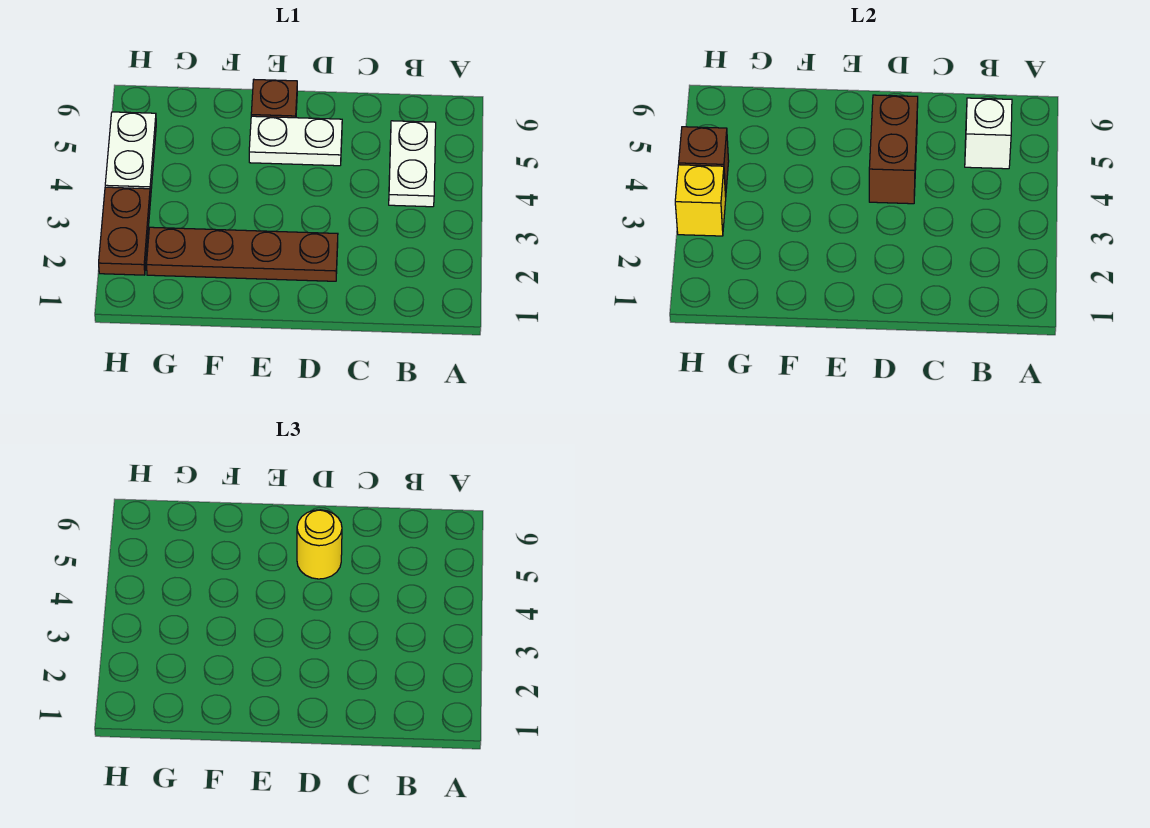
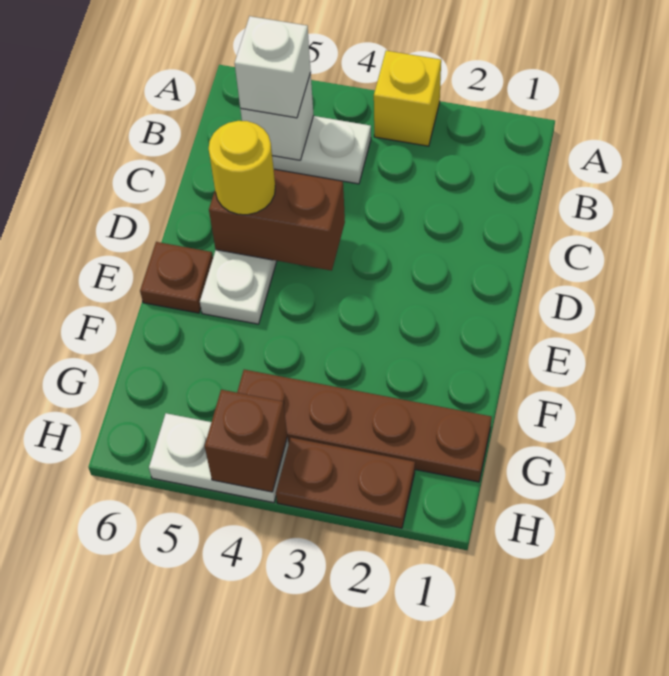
none -> white brick B5 level 3
brown plate D2:G2 level 1 -> brown plate G1:G4 level 1
yellow brick H3 level 2 -> yellow brick A3 level 1

